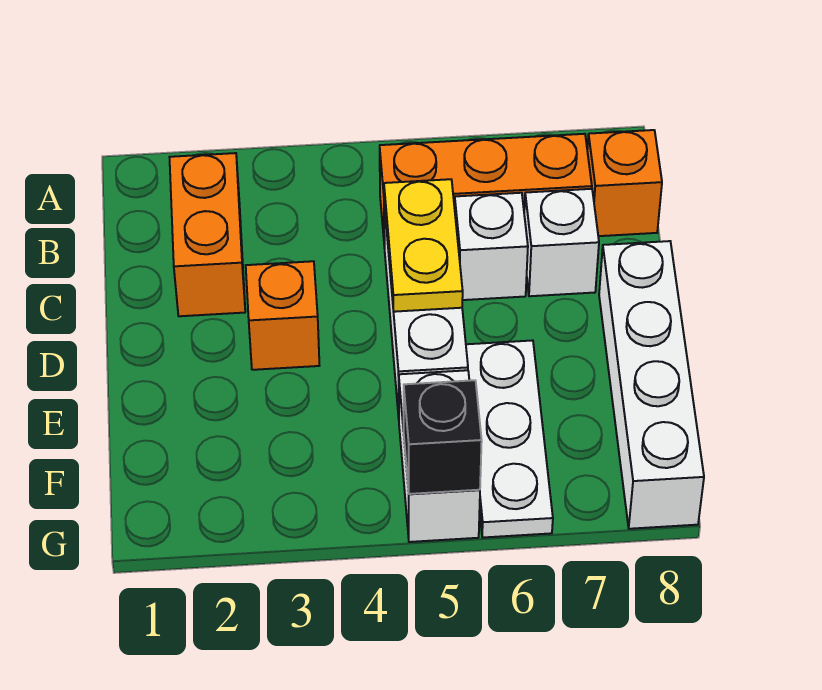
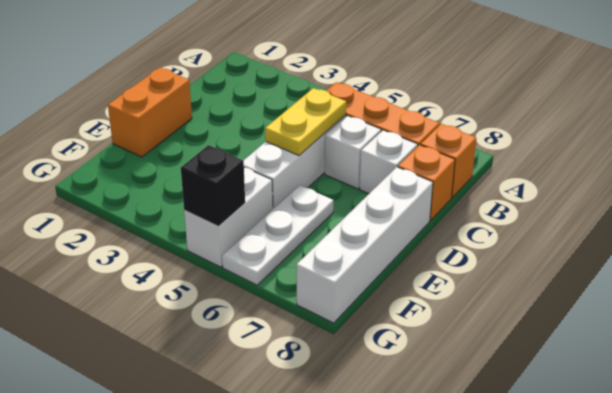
orange brick B2:C2 level 1 -> orange brick D1:E1 level 1
orange brick D3 level 1 -> orange brick C8 level 1

